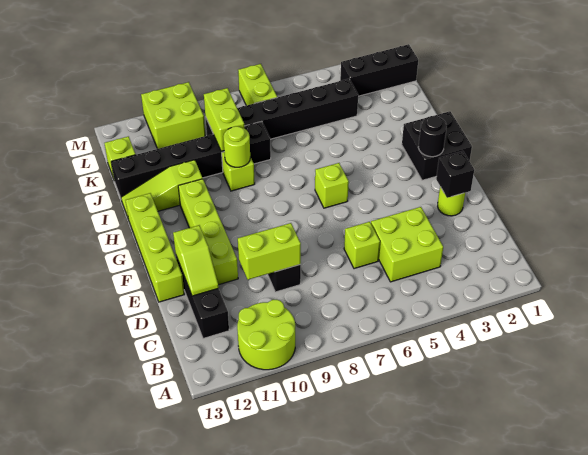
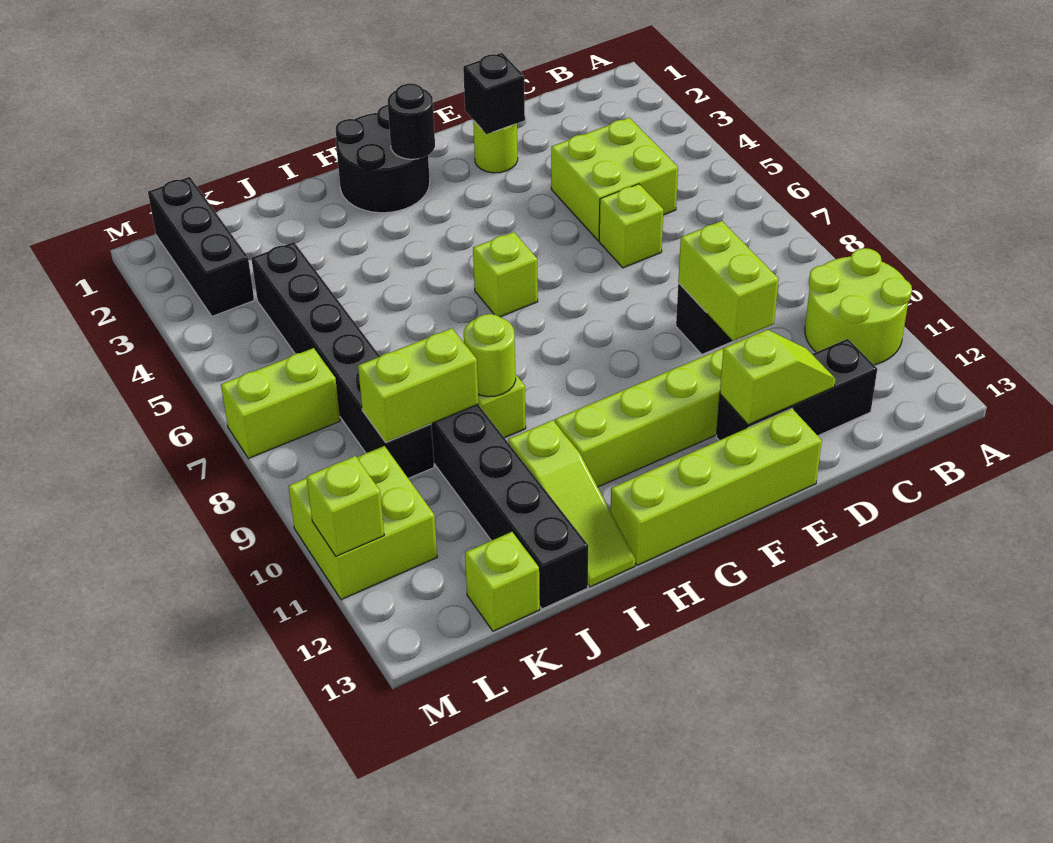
black brick G1:H2 level 1 -> black round brick G1:H2 level 1
none -> lime brick M11 level 2

